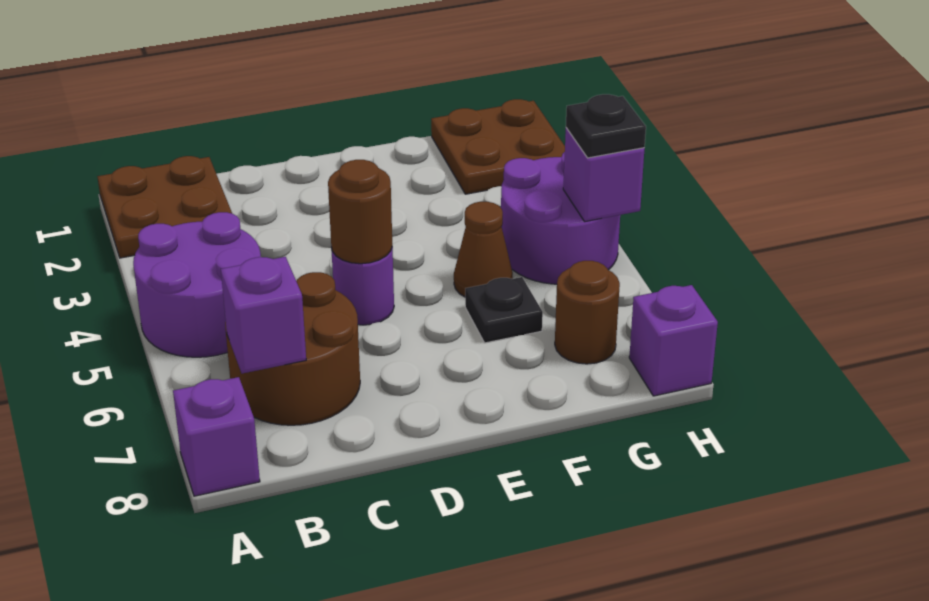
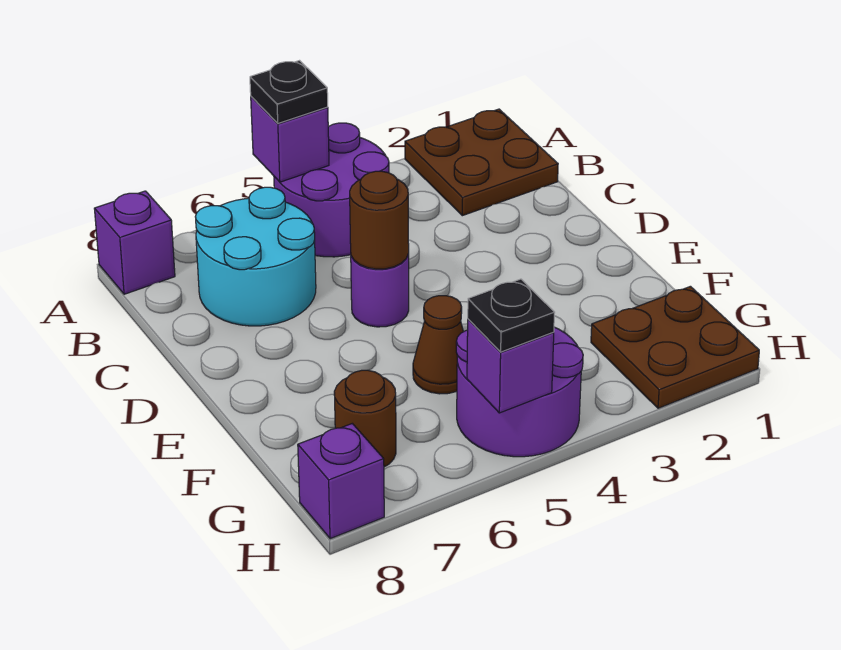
brown round brick B6:C7 level 1 -> cyan round brick B6:C7 level 1
purple brick B7 level 2 -> purple brick A5 level 2
black plate F6 level 1 -> black plate A5 level 3

